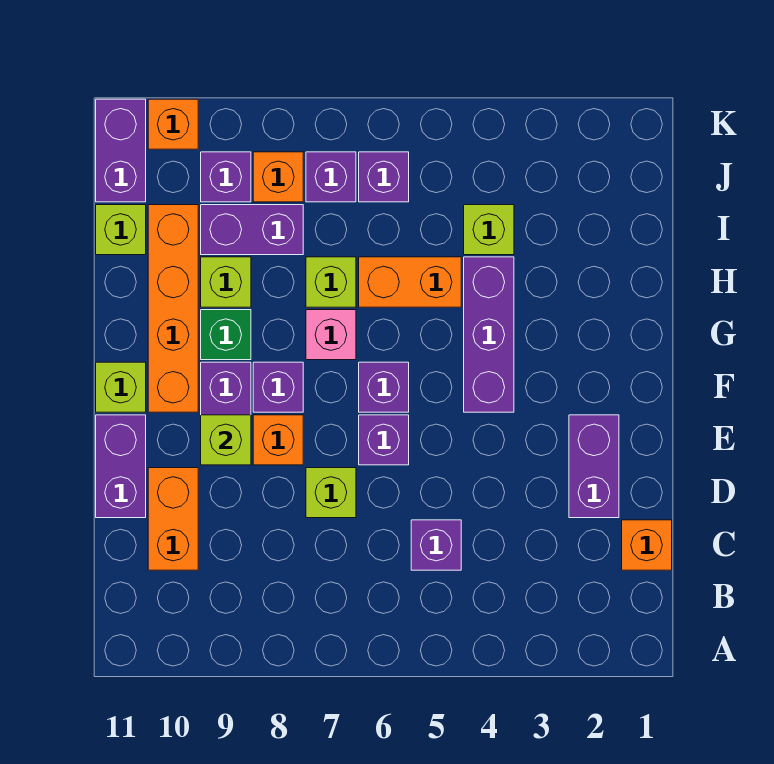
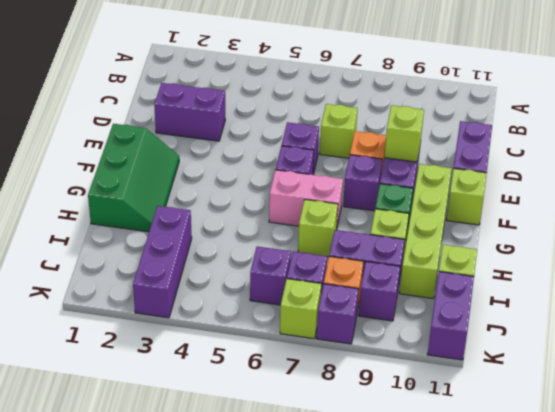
orange brick C1 level 1 -> none
purple brick C5 level 1 -> purple brick K8 level 1
orange brick C10:D10 level 1 -> none
purple brick D2:E2 level 1 -> purple brick D2:D3 level 1
none -> green slope F1:H2 level 1 top 1
purple brick F4:H4 level 1 -> purple brick I3:K3 level 1
orange brick F10:I10 level 1 -> lime brick F10:I10 level 1
pink brick G7 level 1 -> pink brick G6:G7 level 1
orange brick H5:H6 level 1 -> none
lime brick I4 level 1 -> lime brick K7 level 1
orange brick K10 level 1 -> none

